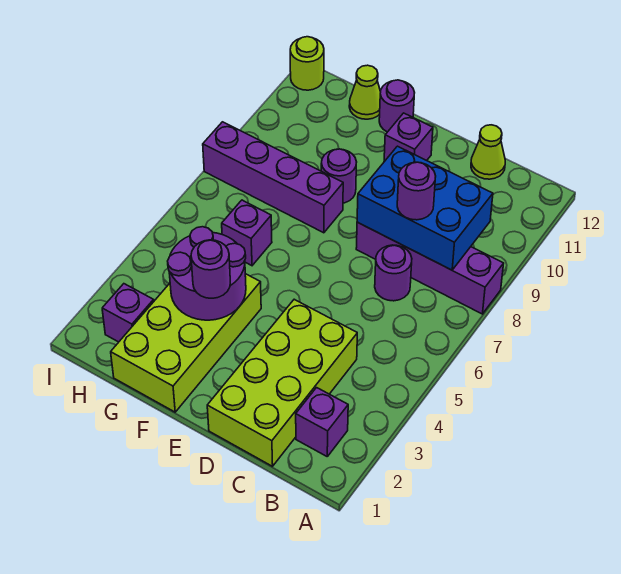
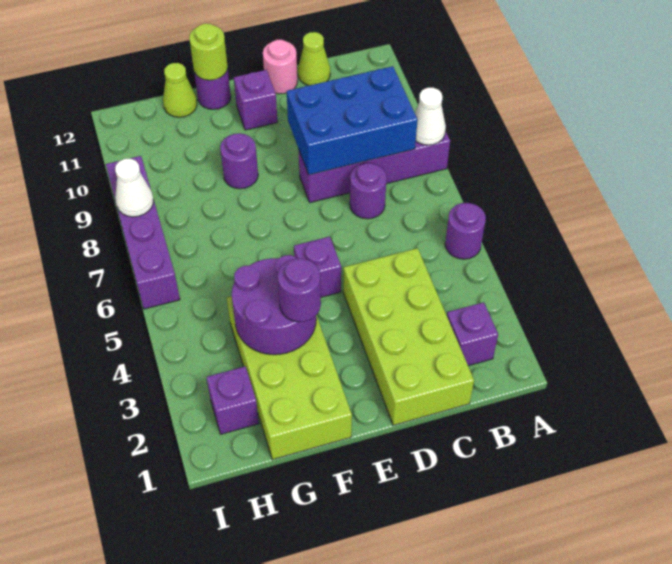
none -> white cone A8 level 2
purple round brick C8 level 3 -> purple round brick A5 level 1
none -> pink round brick D12 level 1
purple brick F8:I8 level 1 -> purple brick I6:I9 level 1
purple brick G6 level 1 -> purple brick E5 level 1
none -> white cone I8 level 2
lime round brick I12 level 1 -> lime round brick F12 level 2

